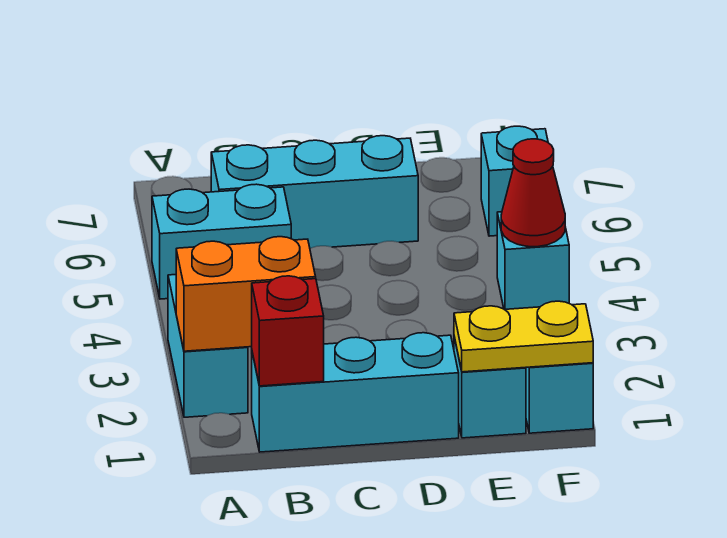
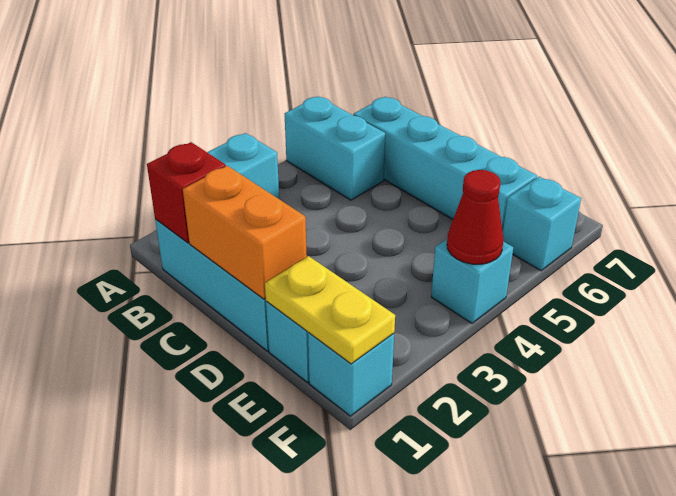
orange brick A2:B2 level 2 -> orange brick C1:D1 level 2
cyan brick B6:D6 level 1 -> cyan brick B6:E6 level 1

